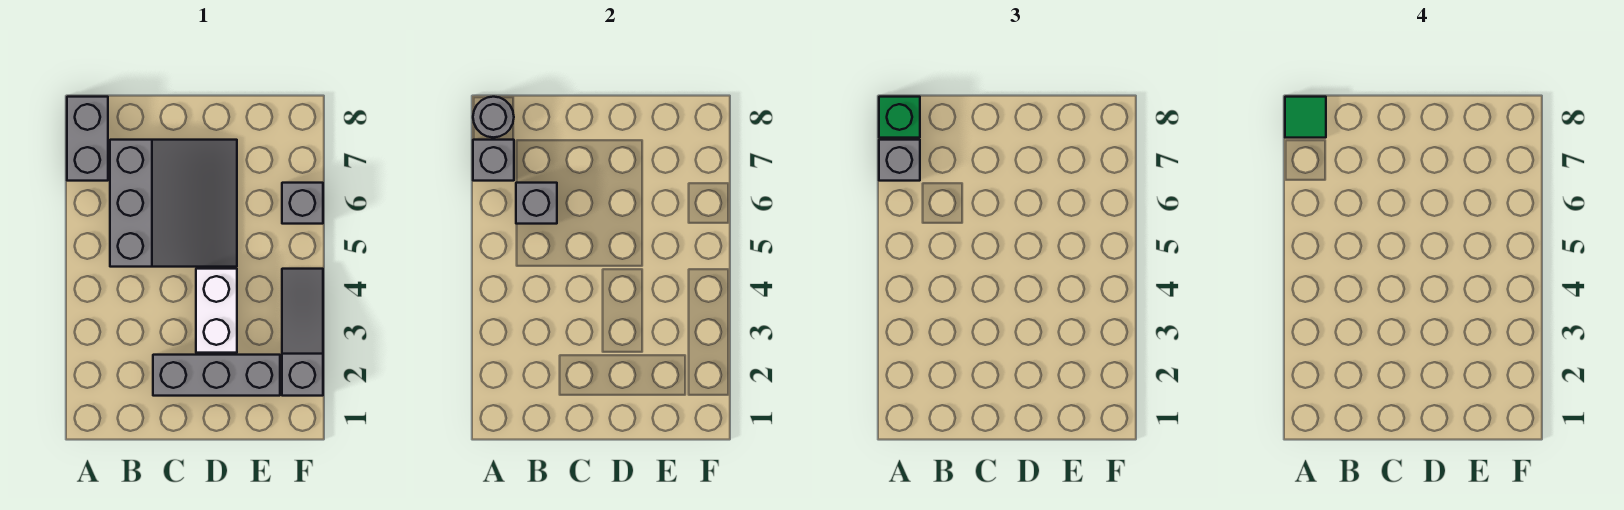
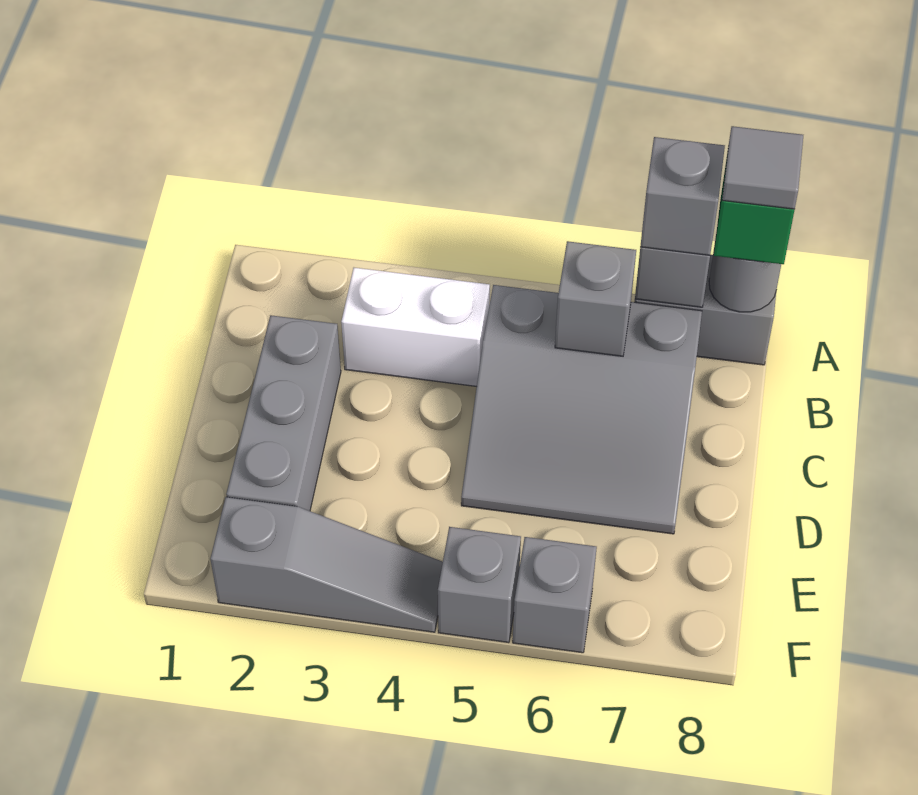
green tile A8 level 4 -> grey tile A8 level 4
white brick D3:D4 level 1 -> white brick B3:B4 level 1
none -> grey brick F5 level 1

